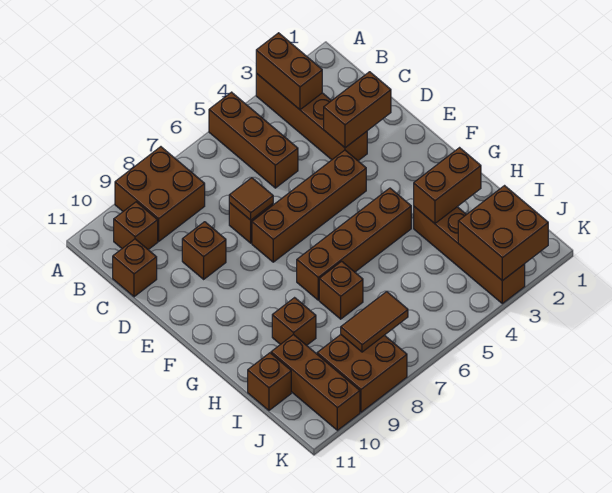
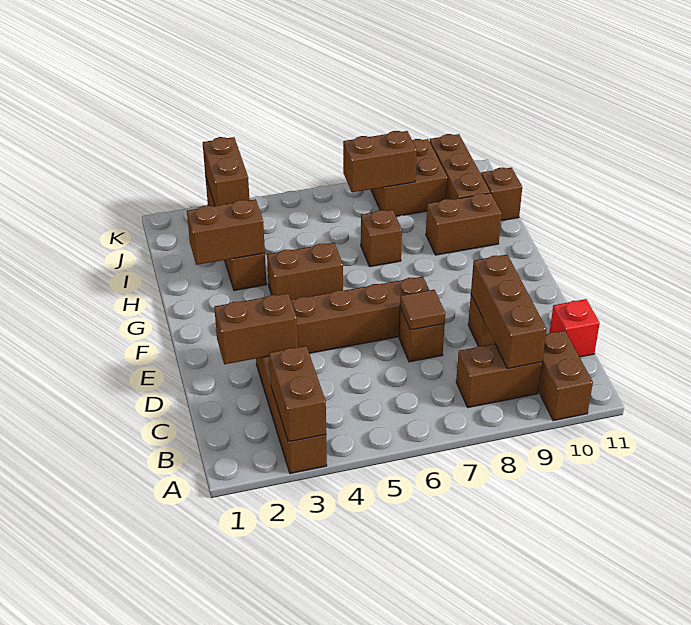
brown brick A5:C5 level 1 -> brown brick B9:D9 level 2
brown brick A8:B9 level 1 -> brown brick B8:B9 level 1
brown brick B10 level 1 -> brown brick A10:B10 level 1
brown brick C11 level 1 -> red brick C11 level 1
brown brick G4:G7 level 1 -> brown brick G4:G5 level 1
brown brick H9 level 1 -> brown brick H9:H10 level 1
brown brick J2:K3 level 2 -> brown brick J3:K3 level 2
brown tile J7:J8 level 2 -> brown brick J7:J8 level 2

